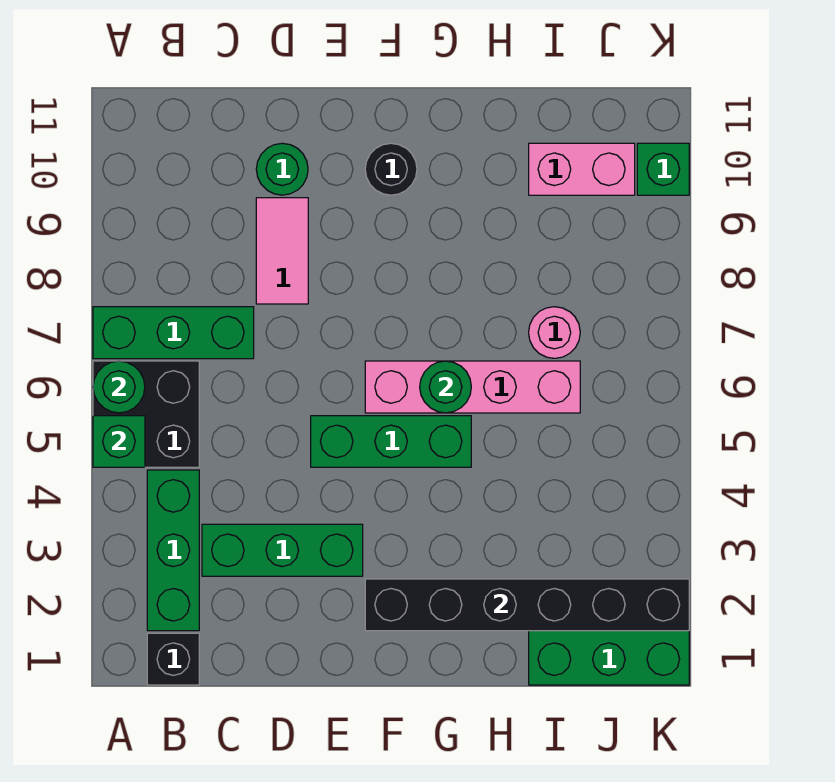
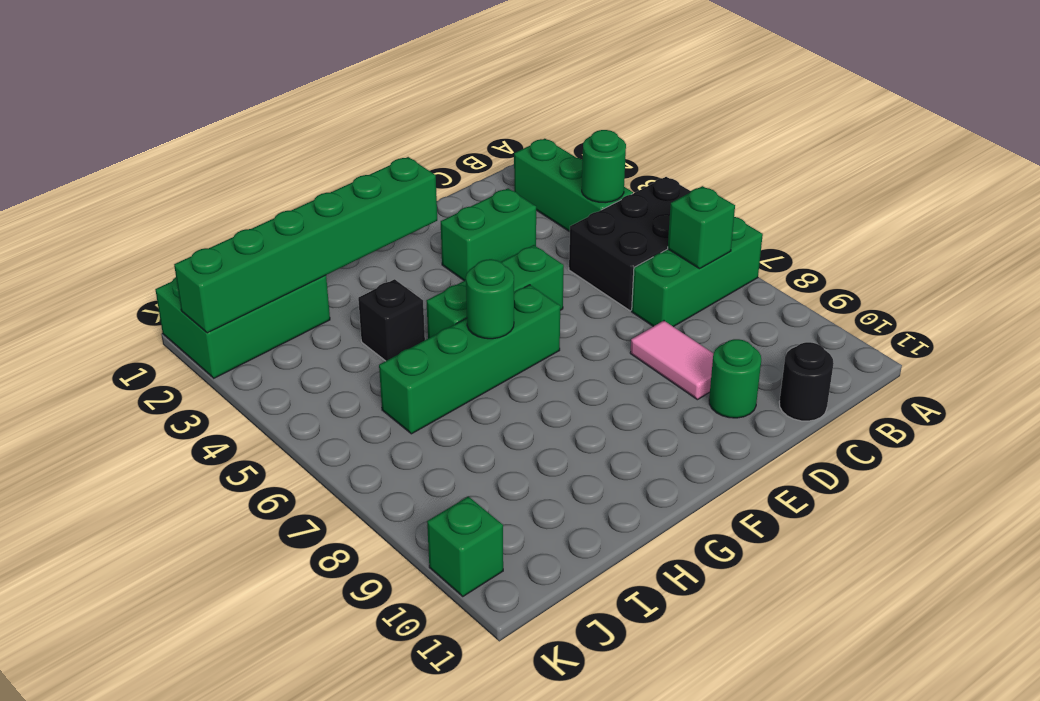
black brick A5:B6 level 1 -> black brick A5:C6 level 1
green brick A5 level 2 -> green brick B7 level 2
green round brick A6 level 2 -> green round brick B4 level 2
black brick B1 level 1 -> black brick H4 level 1
green brick C3:E3 level 1 -> green brick D3:E3 level 1
black brick F2:K2 level 2 -> green brick F2:K2 level 2
pink brick F6:I6 level 1 -> green brick F6:I6 level 1
black round brick F10 level 1 -> black round brick C11 level 1
pink round brick I7 level 1 -> none
pink brick I10:J10 level 1 -> none

